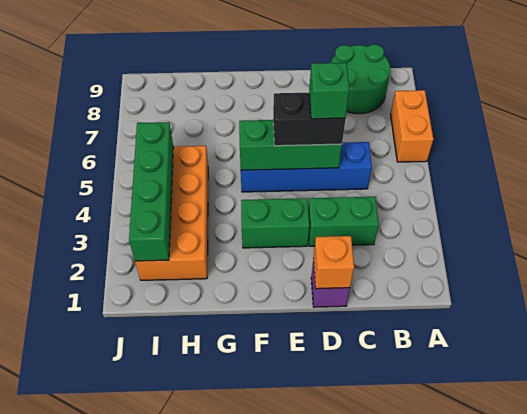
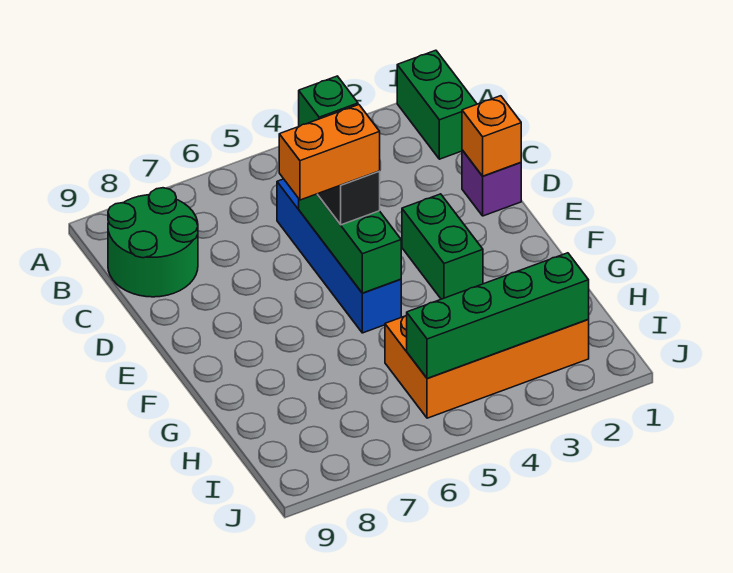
orange brick A6:A7 level 1 -> orange brick E5:E6 level 4
green brick C3:D3 level 1 -> green brick A1:B1 level 1

